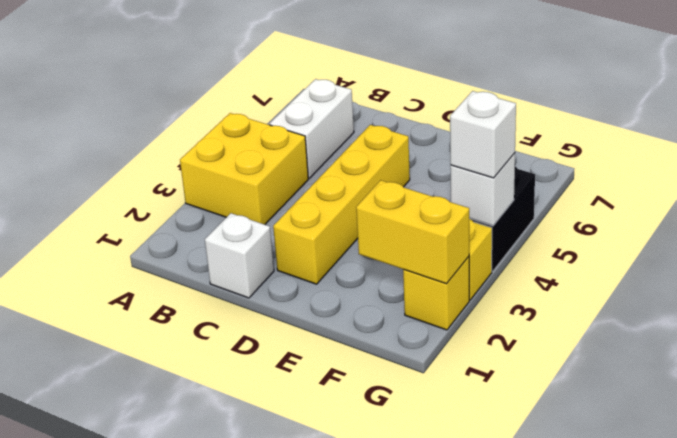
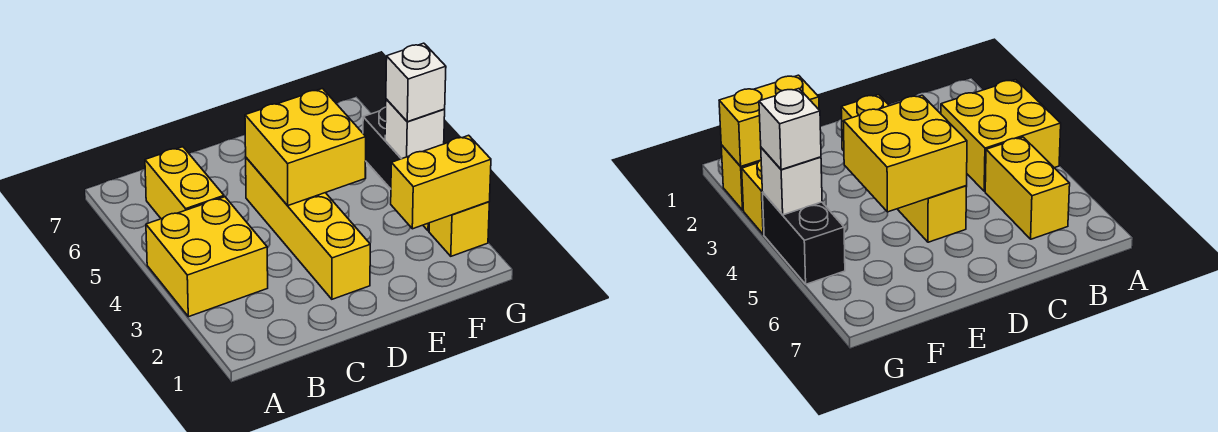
white brick B5:B6 level 1 -> yellow brick B5:B6 level 1
white brick C1 level 1 -> none
none -> yellow brick D4:E5 level 2

